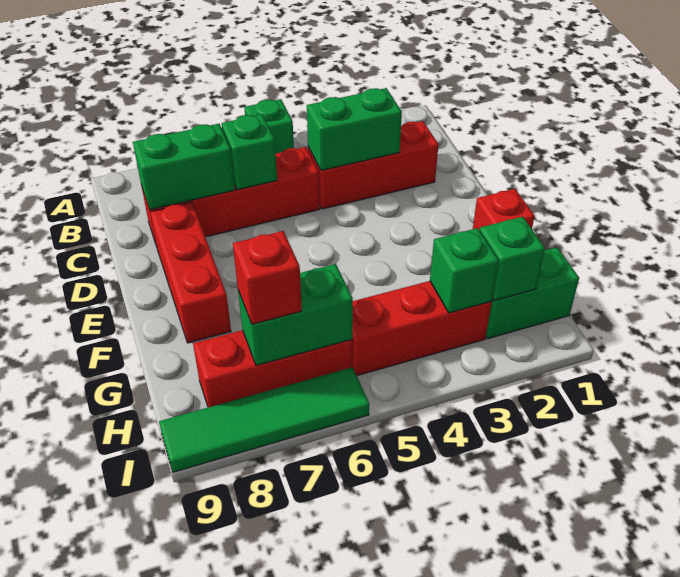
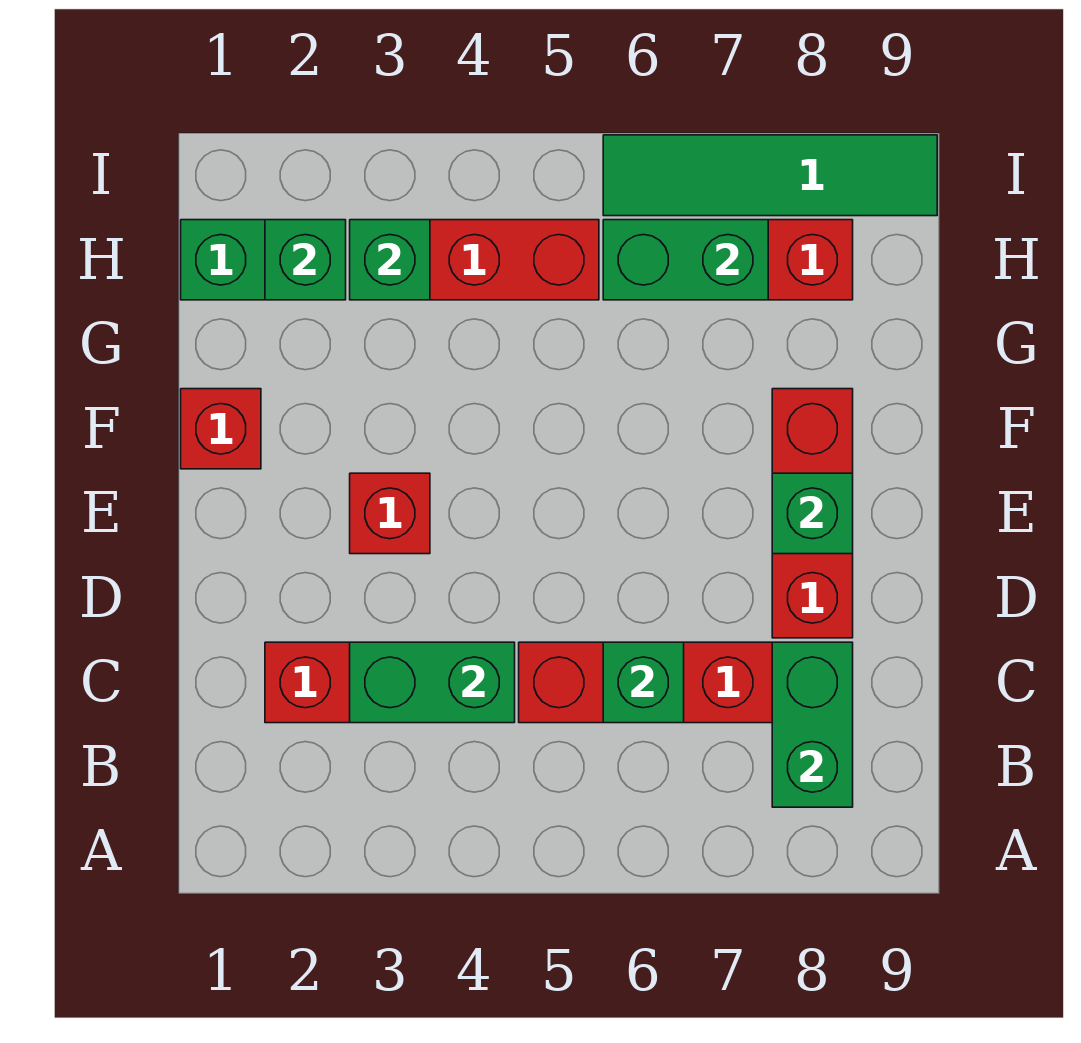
green brick A5 level 1 -> green brick E8 level 2
green brick C7:C8 level 2 -> green brick B8:C8 level 2
red brick H7 level 3 -> red brick E3 level 1

